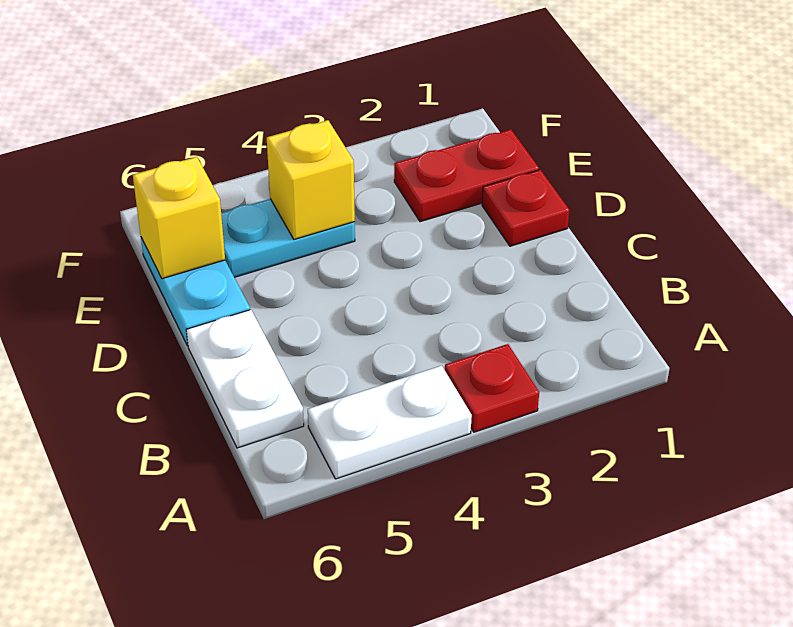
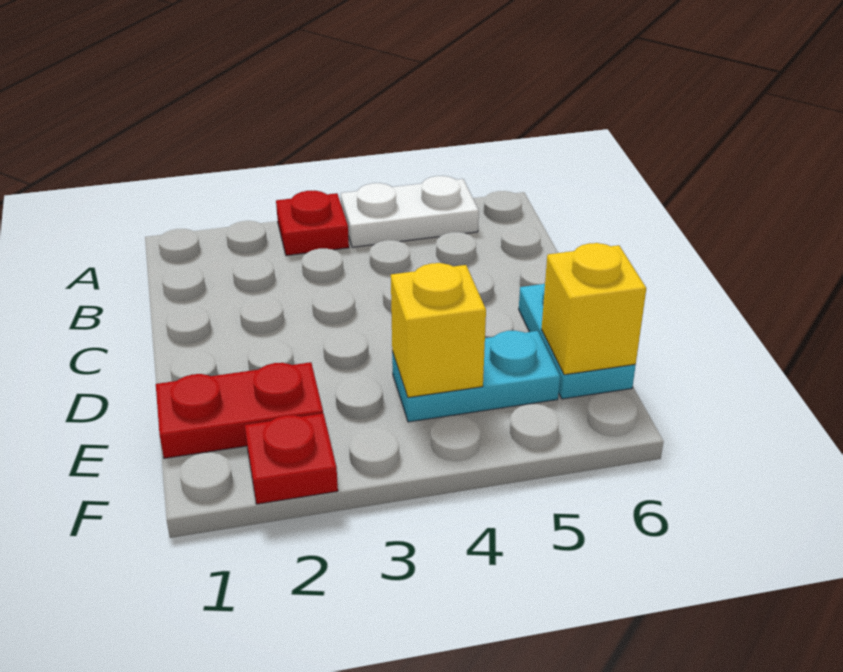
white plate B6:C6 level 1 -> none
red plate D1 level 1 -> red plate F2 level 1

